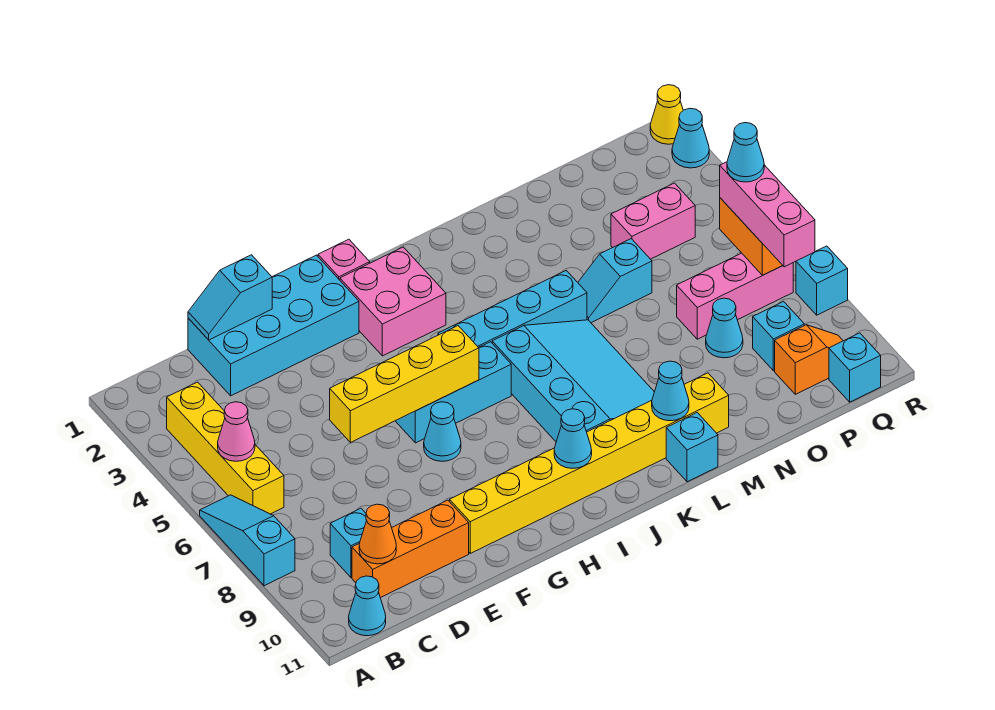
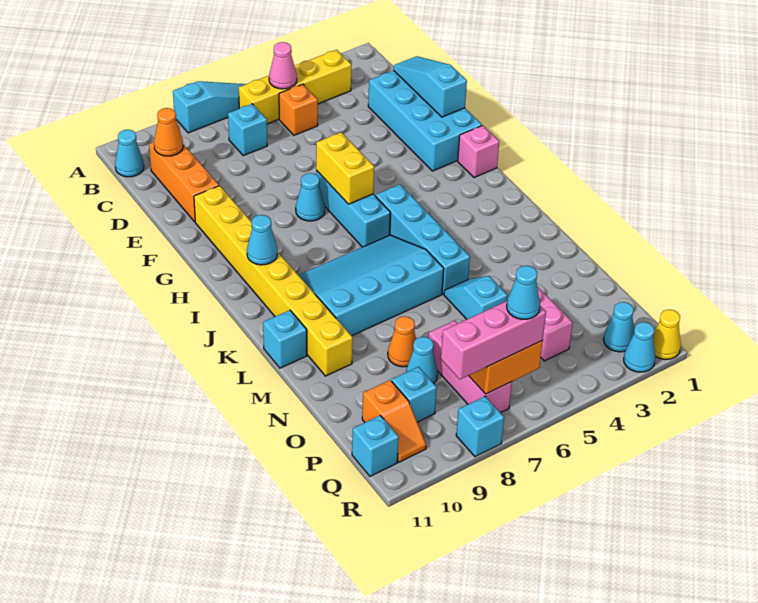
none -> orange brick C5 level 1
cyan brick C9 level 1 -> cyan brick C7 level 1
cyan slope D1:E1 level 2 top E -> cyan slope D1:F1 level 2 top F
yellow brick E6:H6 level 2 -> yellow brick G6:H6 level 2
pink brick H2:I3 level 1 -> none
cyan slope J6:L9 level 1 top J -> cyan slope J6:L9 level 1 top L
cyan cone L10 level 2 -> cyan cone Q2 level 1
none -> orange cone N8 level 1

